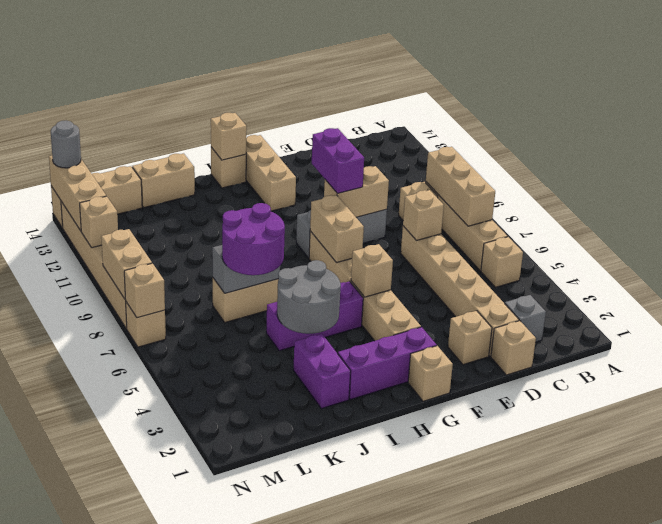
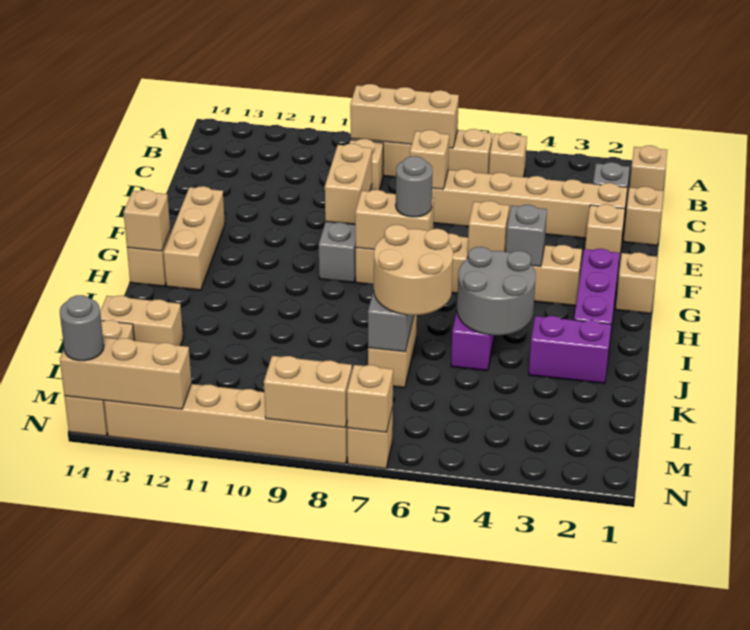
purple brick F9:F10 level 3 -> none
none -> grey brick G4 level 2
none -> grey round brick G7 level 3
tan brick G12:G14 level 1 -> tan brick F13:H13 level 1
purple round brick J6:K7 level 3 -> tan round brick J6:K7 level 3
tan brick J14:K14 level 1 -> tan brick K13:K14 level 1
tan brick N11 level 2 -> tan brick B1 level 1

